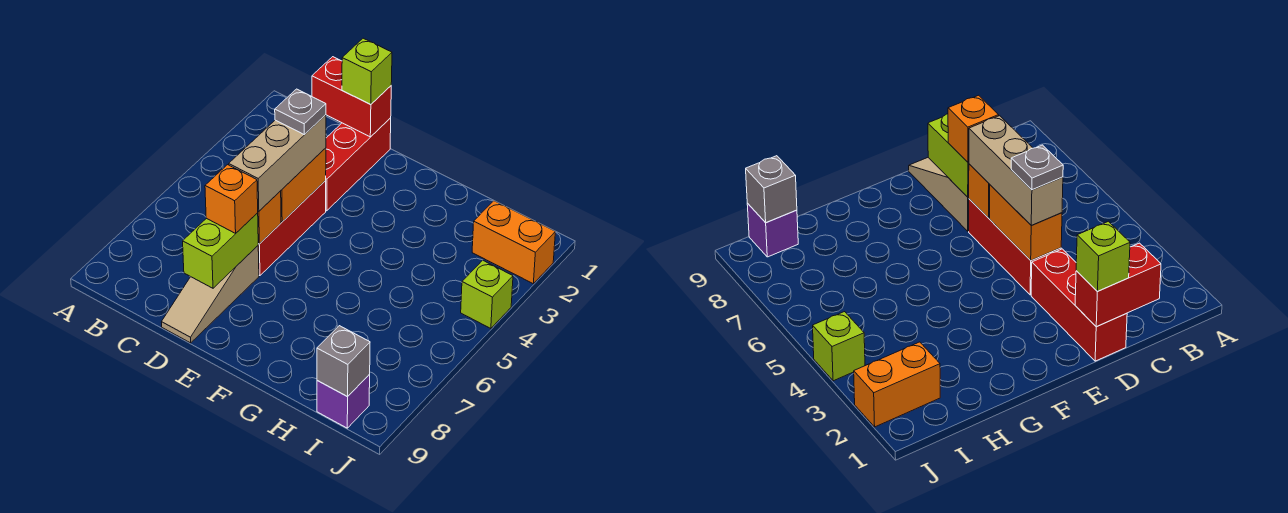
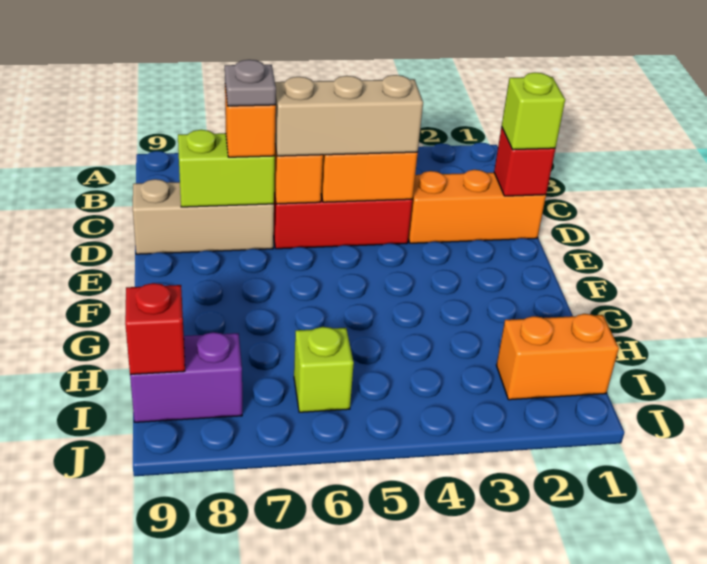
red brick C1:D1 level 2 -> red brick D1 level 2
red brick D1:D3 level 1 -> orange brick D1:D3 level 1
grey plate D4 level 4 -> grey plate D7 level 4
tan slope D7:D9 level 1 top 7 -> tan brick D7:D9 level 1
orange brick I2:J2 level 1 -> orange brick I1:I2 level 1
purple brick I9 level 1 -> purple brick I8:I9 level 1
grey brick I9 level 2 -> red brick I9 level 2
lime brick J4 level 1 -> lime brick I6 level 1

